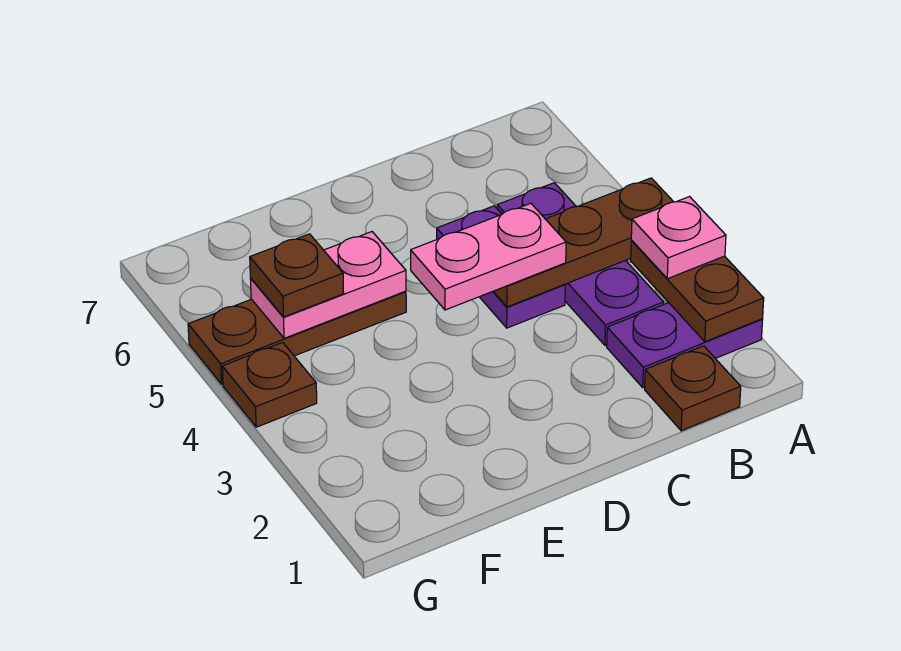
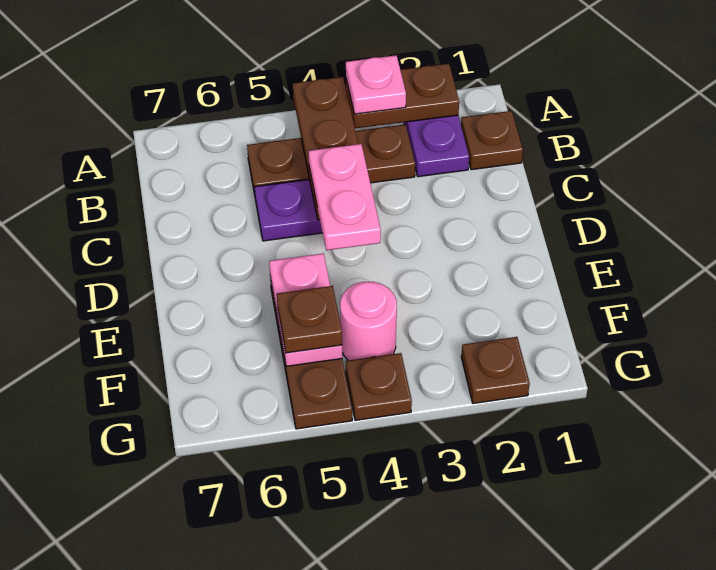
purple plate B3:B5 level 1 -> brown plate B3:B5 level 1
none -> pink round brick F4 level 1
none -> brown plate G2 level 1

